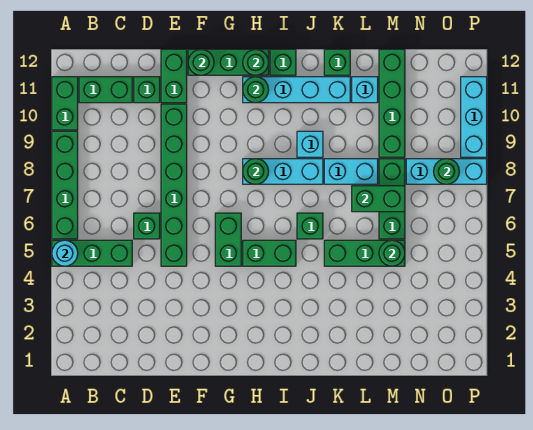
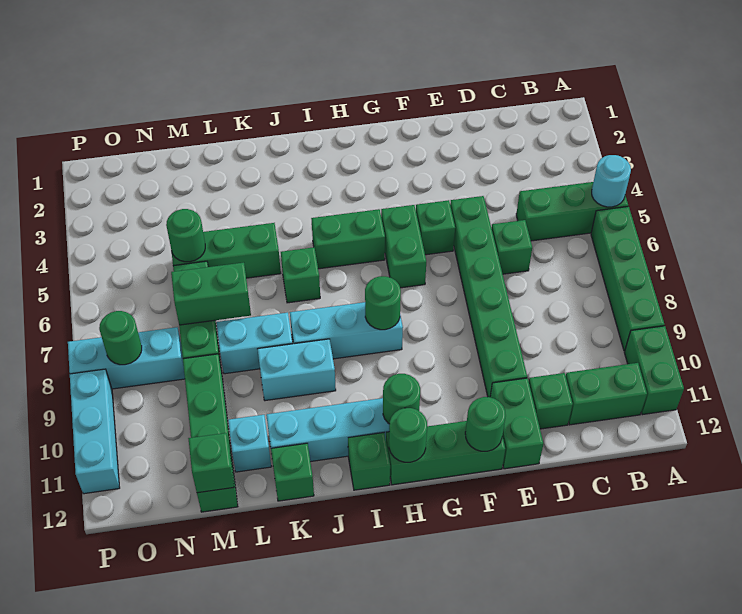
none -> green brick F5 level 1
cyan brick J9 level 1 -> cyan brick J9:K9 level 1
none -> green brick M12 level 2

